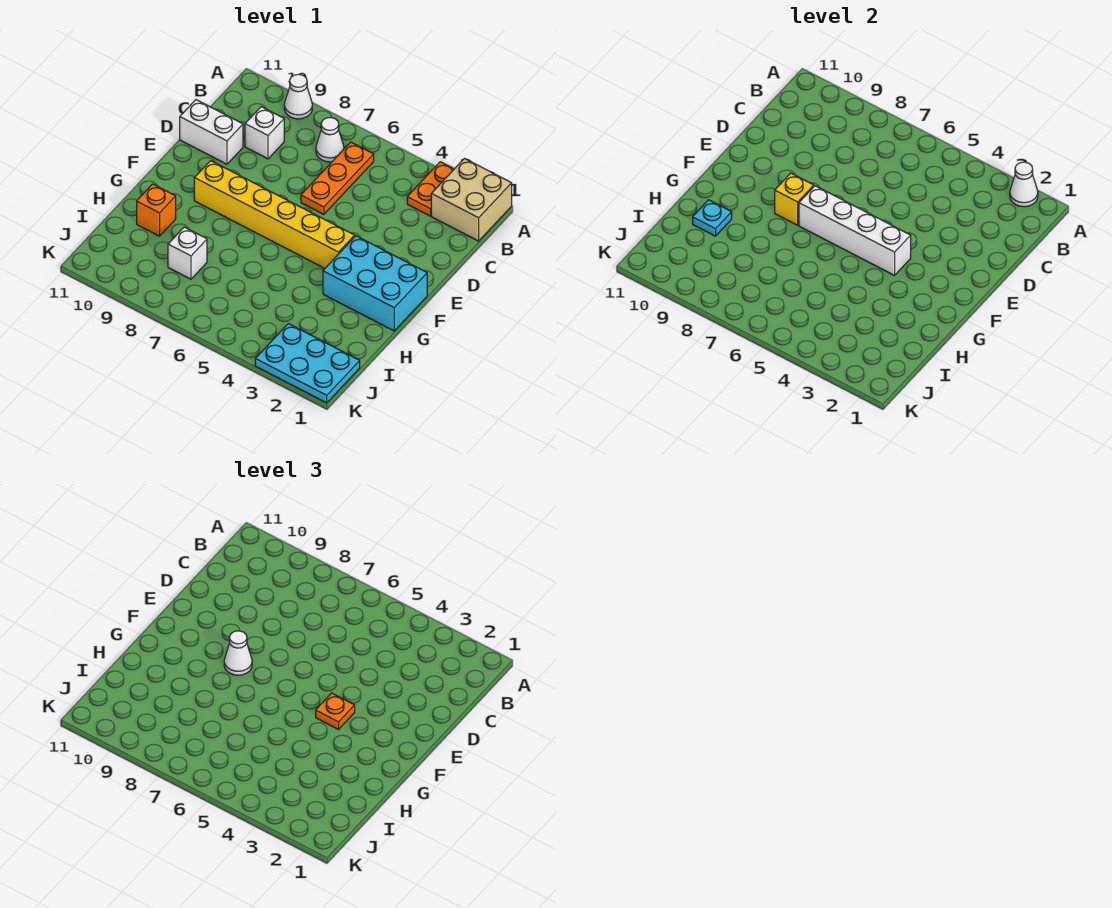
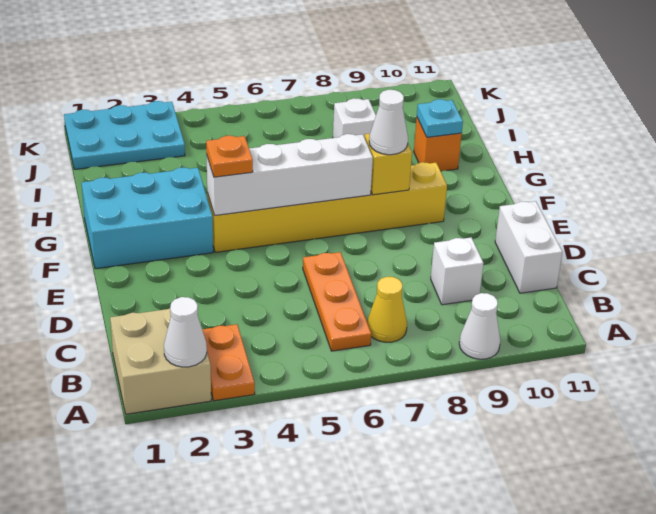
white cone B7 level 1 -> yellow cone B7 level 1
white brick D10:D11 level 1 -> white brick C11:D11 level 1

